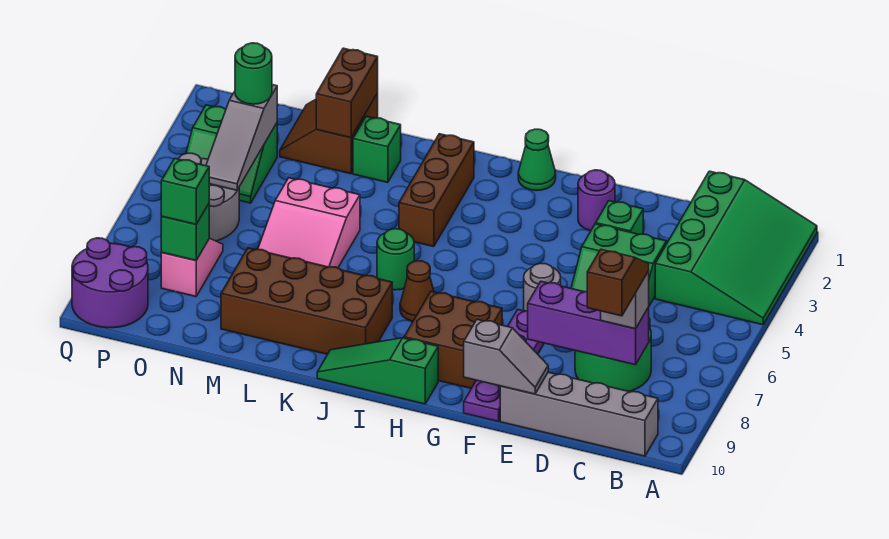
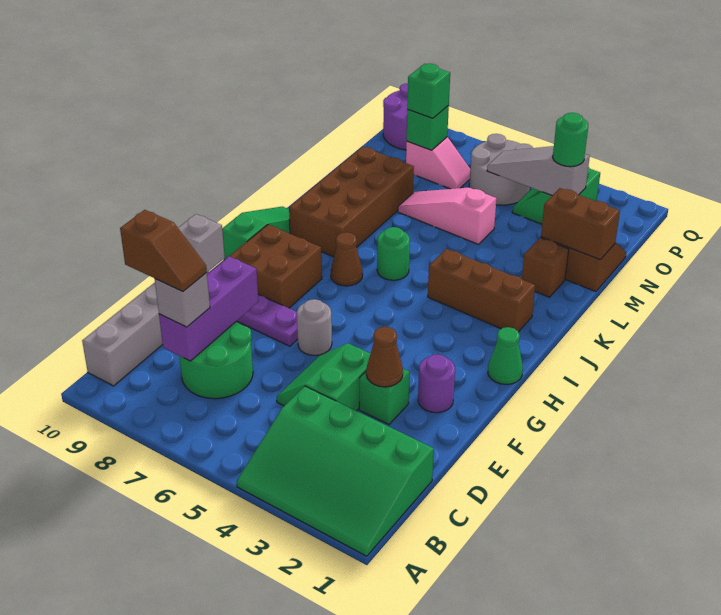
none -> brown cone E3 level 2
green brick L2 level 1 -> brown brick L2 level 1
pink slope L5:M7 level 1 top 5 -> pink slope M5:M7 level 1 top 5

